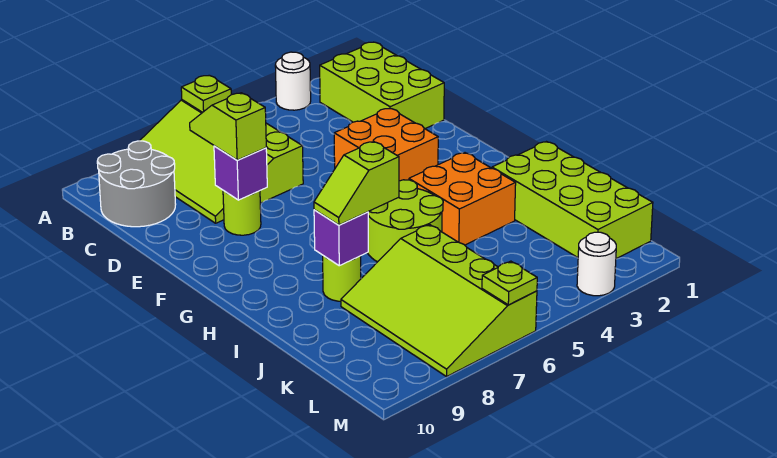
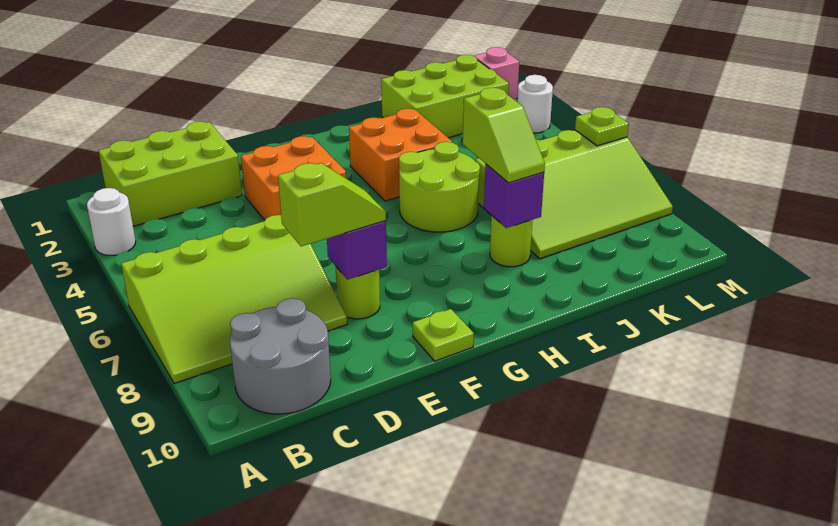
lime plate A6 level 2 -> lime plate F10 level 1
lime slope D8:E8 level 3 top E -> lime slope D8:E8 level 3 top D
lime brick I1:L2 level 1 -> lime brick J1:L2 level 1
none -> pink brick M1 level 1

